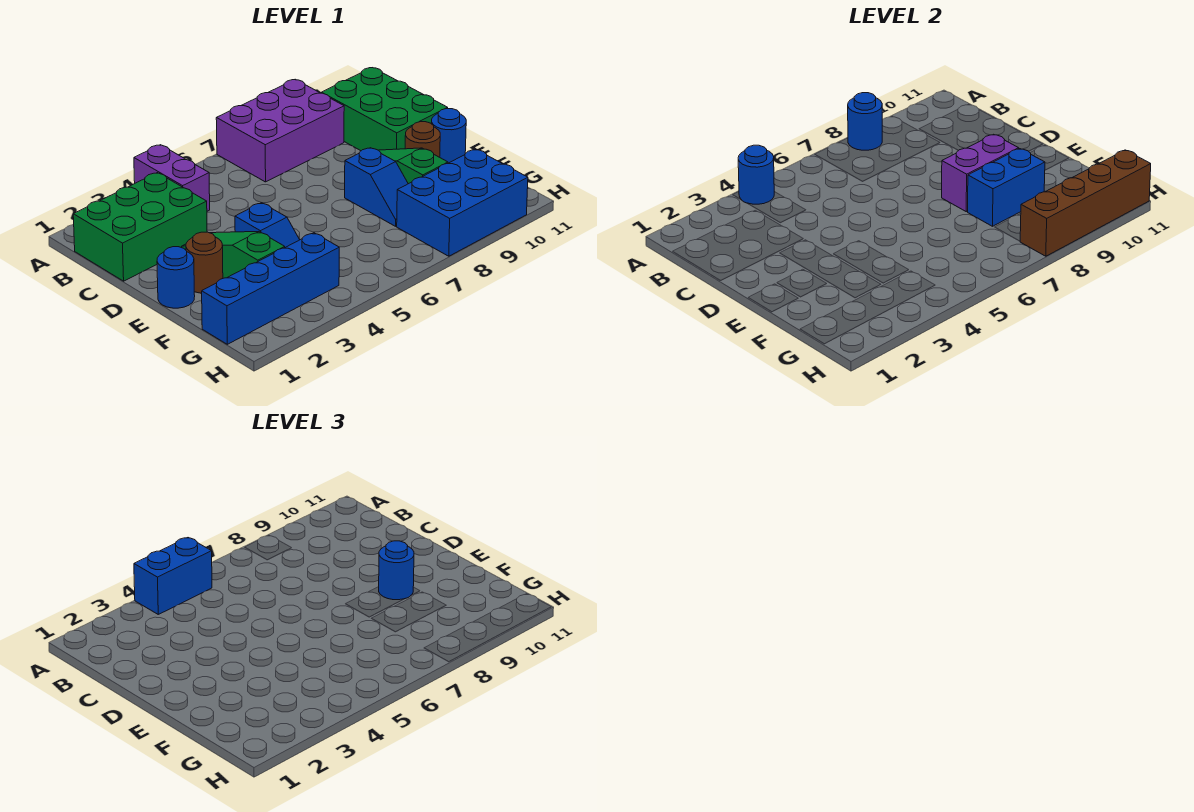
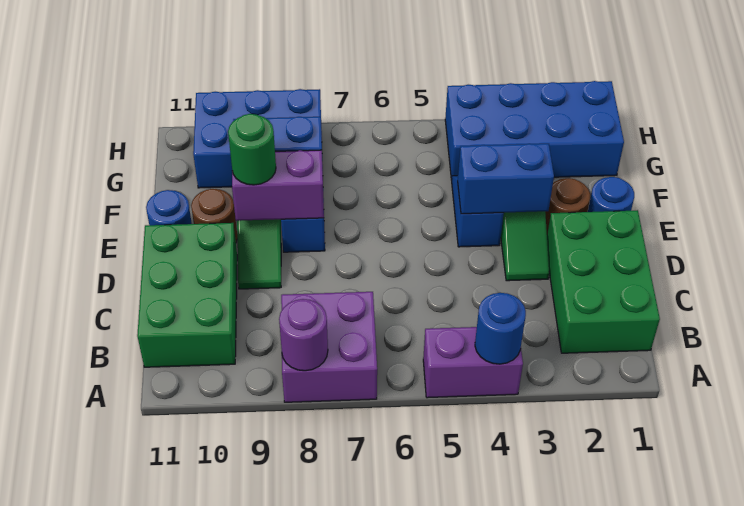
purple brick A4:B4 level 1 -> purple brick A4:A5 level 1
blue brick A4:A5 level 3 -> blue brick E3:E4 level 2
purple brick A7:B9 level 1 -> purple brick A7:B8 level 1
blue round brick A8 level 2 -> purple round brick A8 level 2
green brick B1:C3 level 1 -> green brick B1:D2 level 1
blue round brick E9 level 3 -> green round brick E9 level 3
blue brick G1:G4 level 1 -> blue brick G1:H4 level 1
brown brick H8:H11 level 2 -> none

